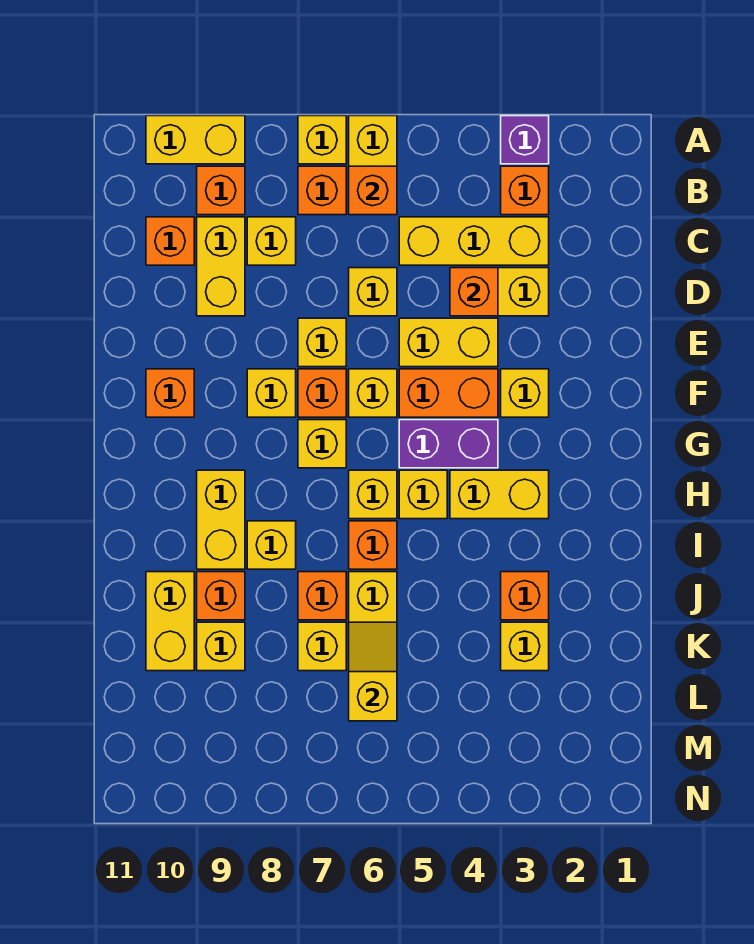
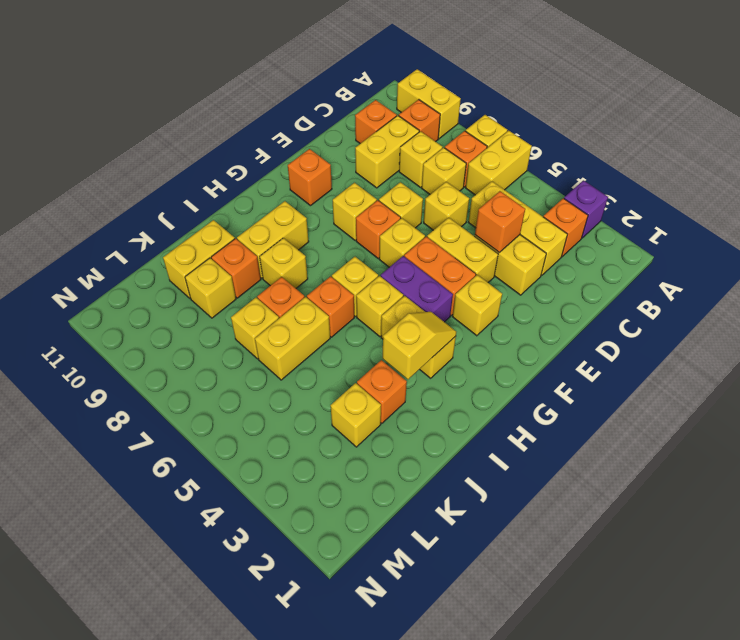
orange brick B6 level 2 -> none
yellow brick G7 level 1 -> yellow brick C7 level 1
yellow slope K6:L6 level 2 top L -> yellow slope H3:I3 level 2 top I

